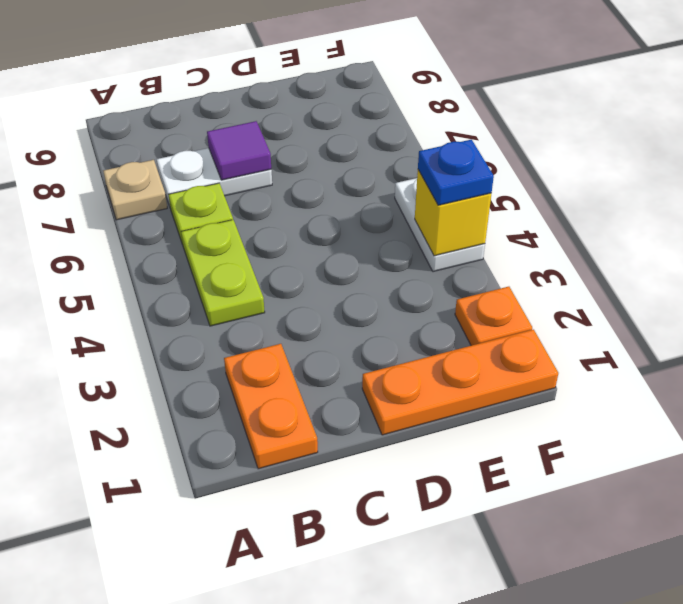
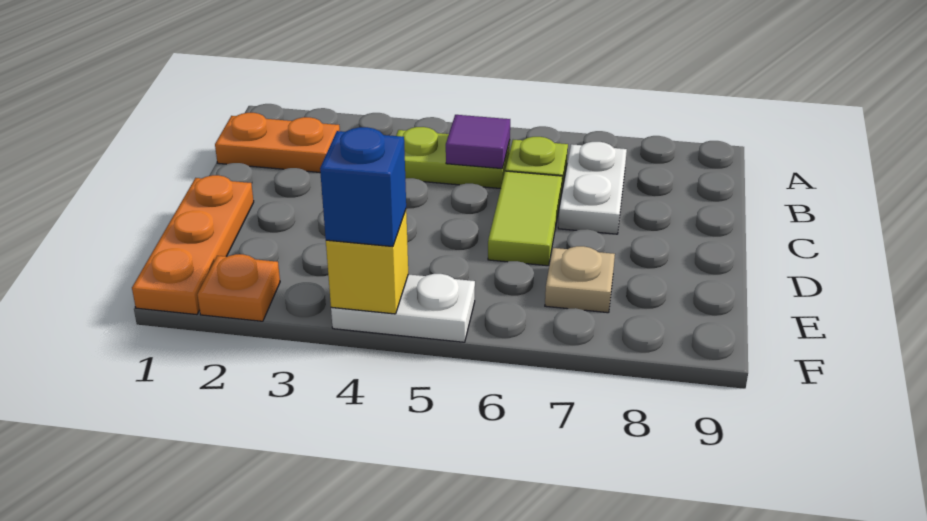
tan plate A7 level 1 -> tan plate E7 level 1
none -> lime tile C6:D6 level 1
purple tile C7 level 2 -> purple tile B5 level 2
blue plate F4 level 3 -> blue brick F4 level 3

